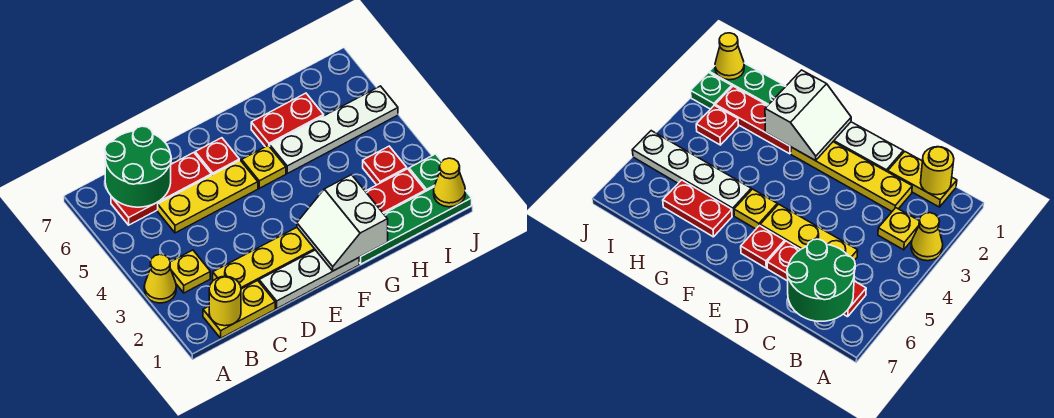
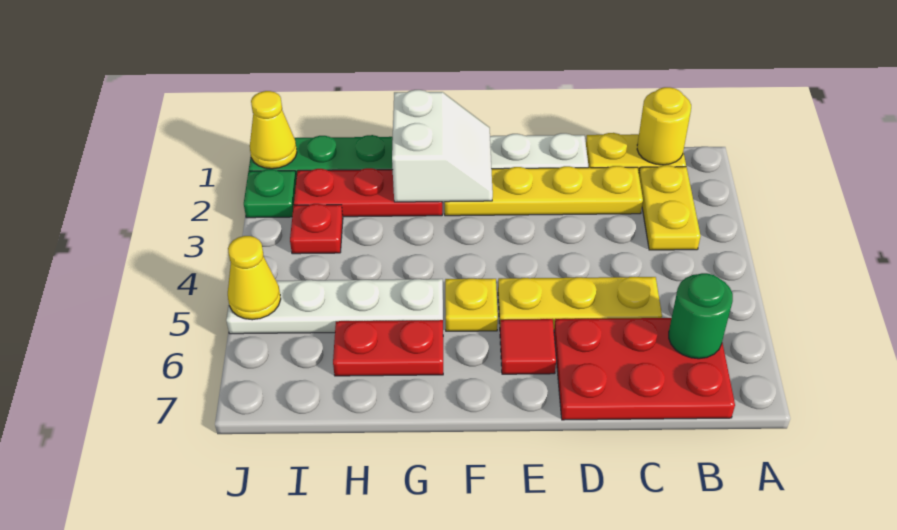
yellow cone A3 level 1 -> yellow cone J5 level 2
yellow plate B3 level 1 -> yellow plate B2:B3 level 1
red plate B6:D6 level 1 -> red plate B6:D7 level 1
green round brick B6:C7 level 2 -> green round brick B6 level 2
red plate E6 level 1 -> red tile E6 level 1

